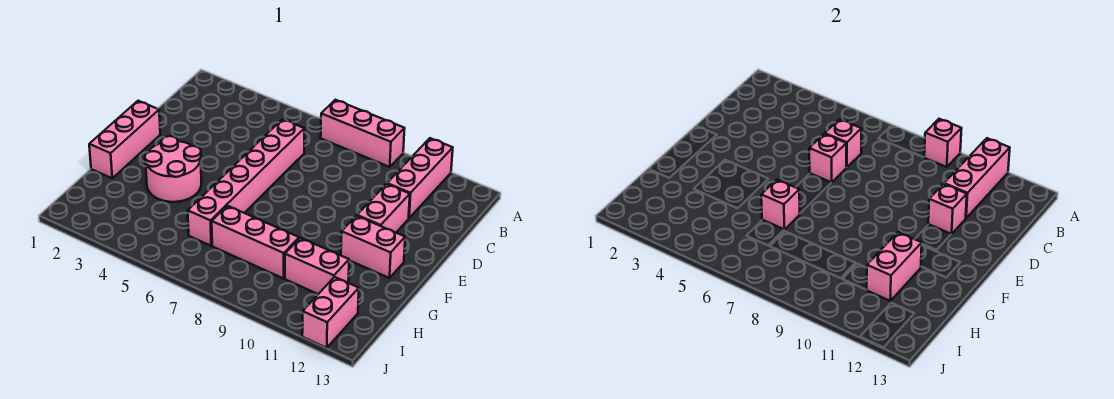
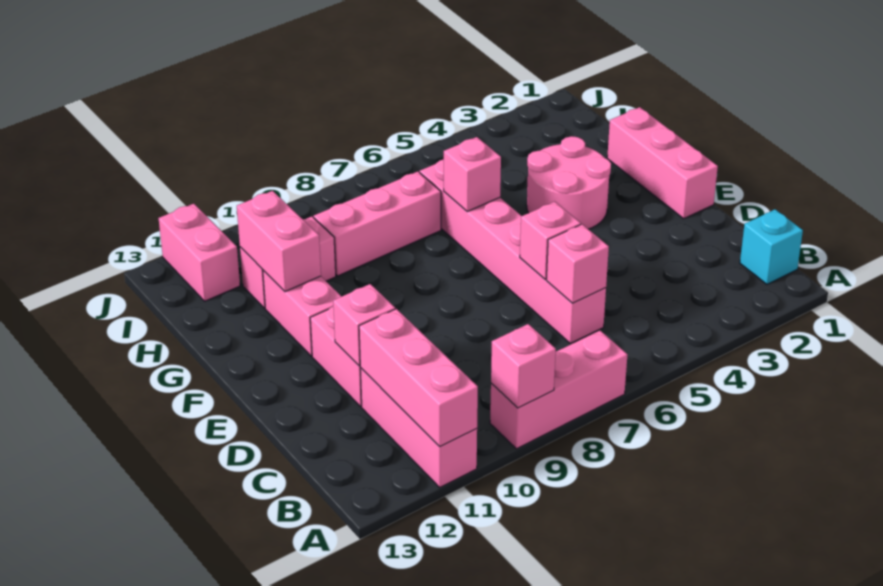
none -> cyan brick B1 level 1
pink brick F11:F12 level 1 -> pink brick F11:G11 level 1

